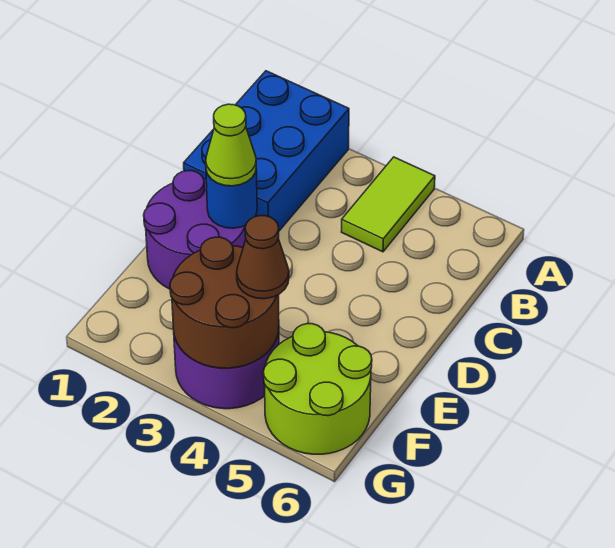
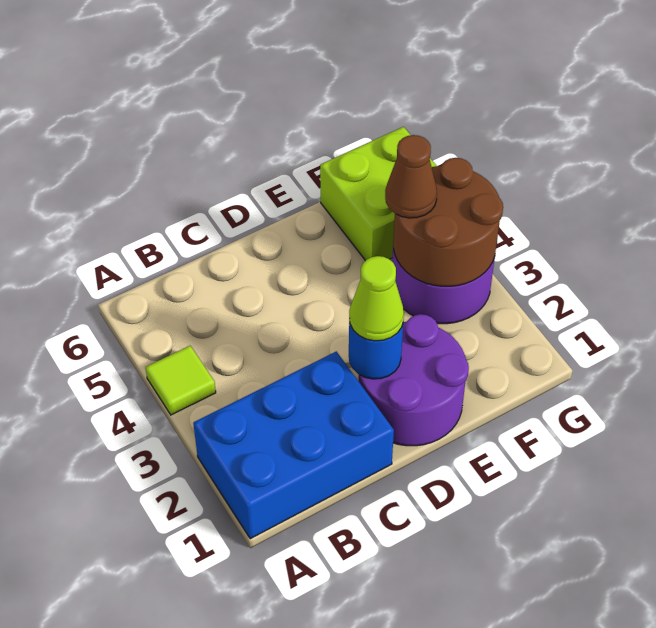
lime tile A4:B4 level 1 -> lime tile A4 level 1
lime round brick F5:G6 level 1 -> lime brick F5:G6 level 1

